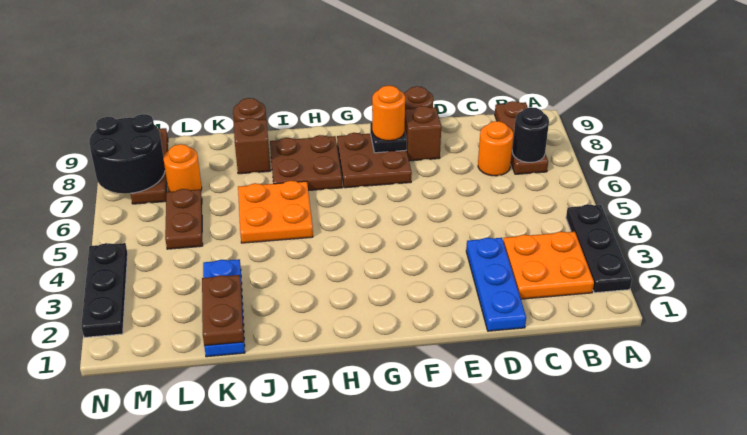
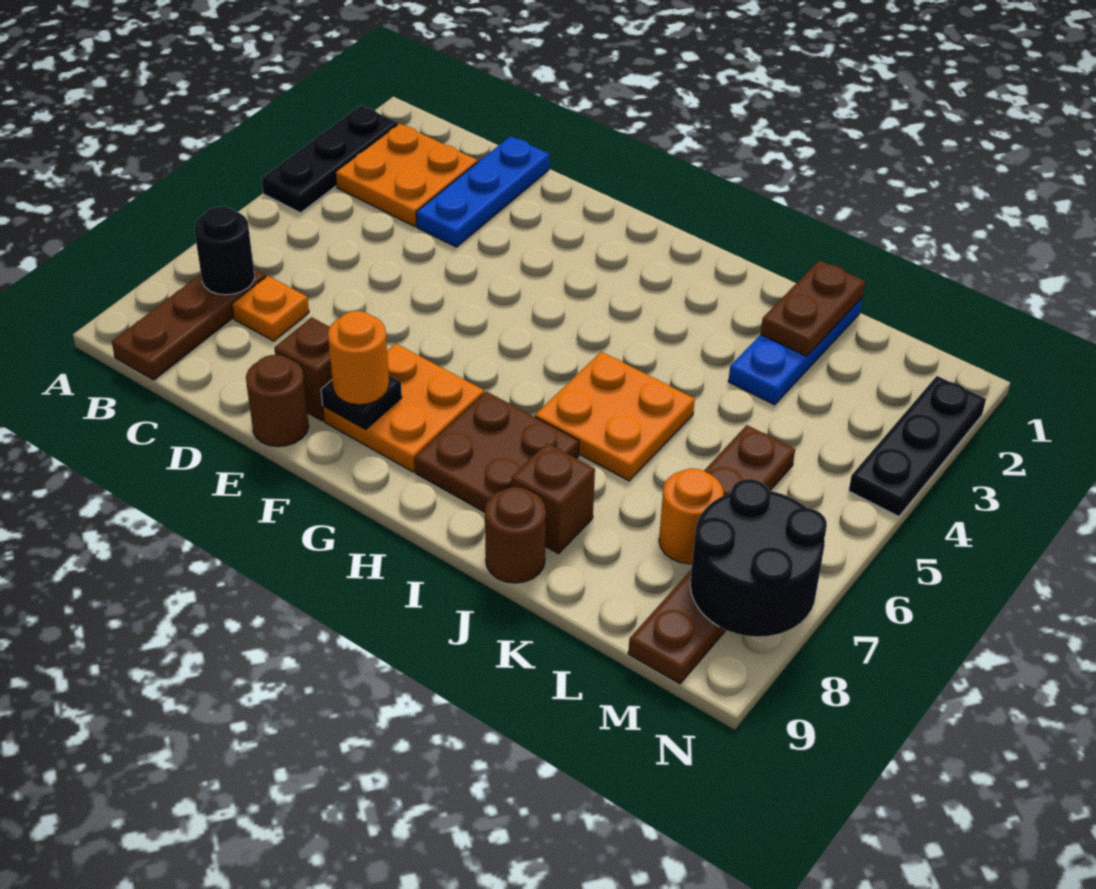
orange round brick C7 level 1 -> orange plate C7 level 1
brown plate F7:G8 level 1 -> orange plate F7:G8 level 1

